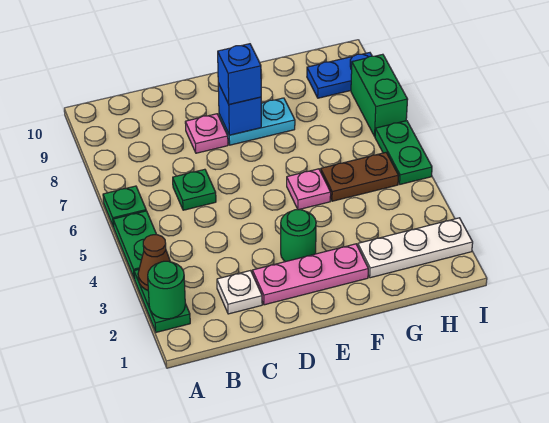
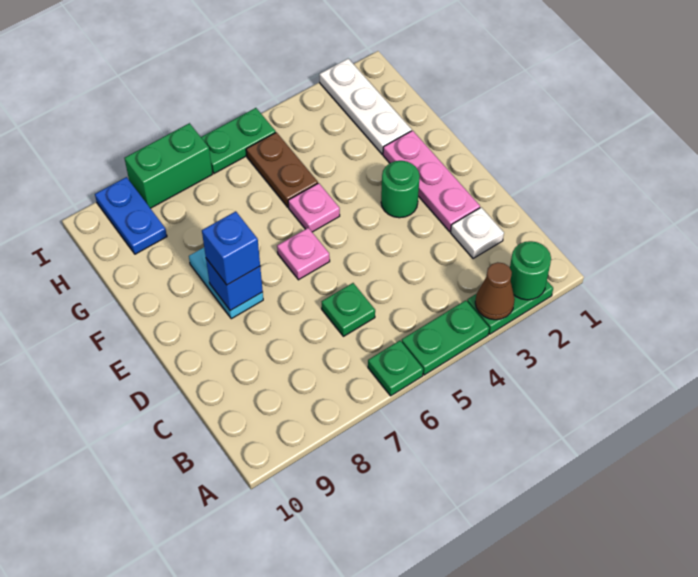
pink plate D8 level 1 -> pink plate E6 level 1

